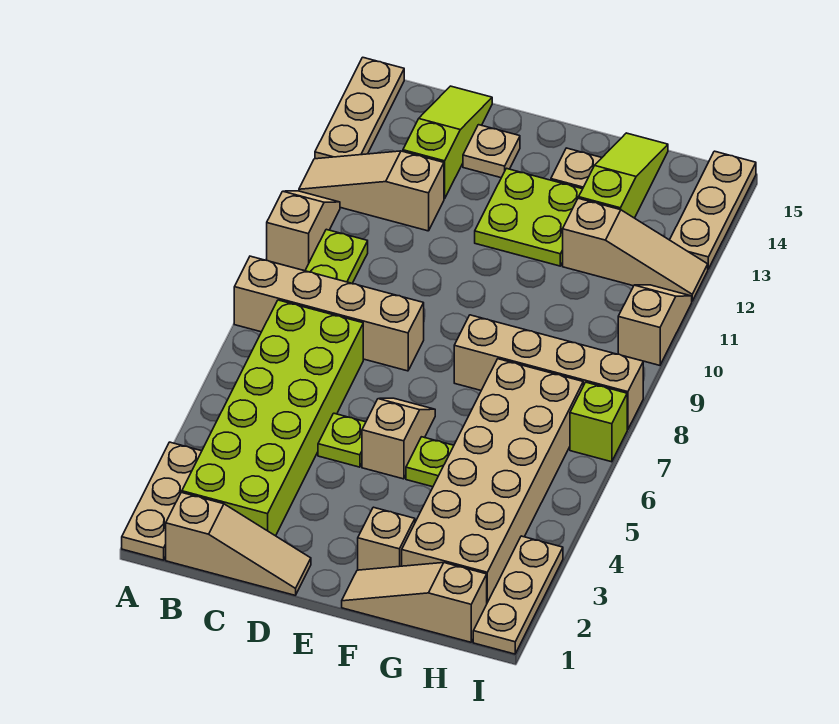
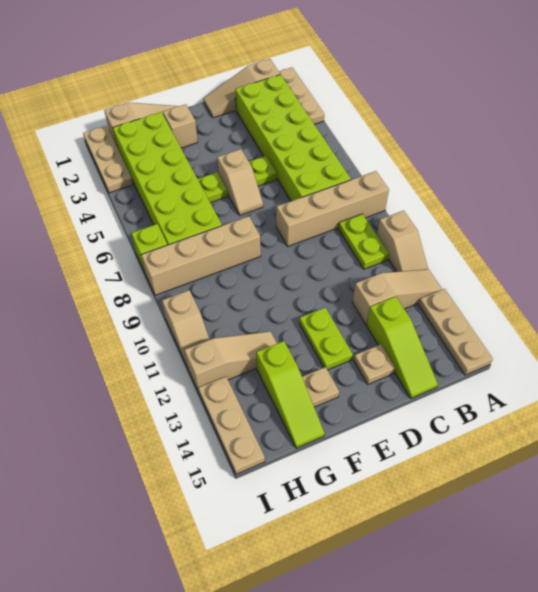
lime plate E12:F13 level 1 -> lime plate E12:E13 level 1
tan brick G2:H7 level 1 -> lime brick G2:H7 level 1
tan slope G12:I12 level 1 top G -> tan slope G12:I12 level 1 top I

